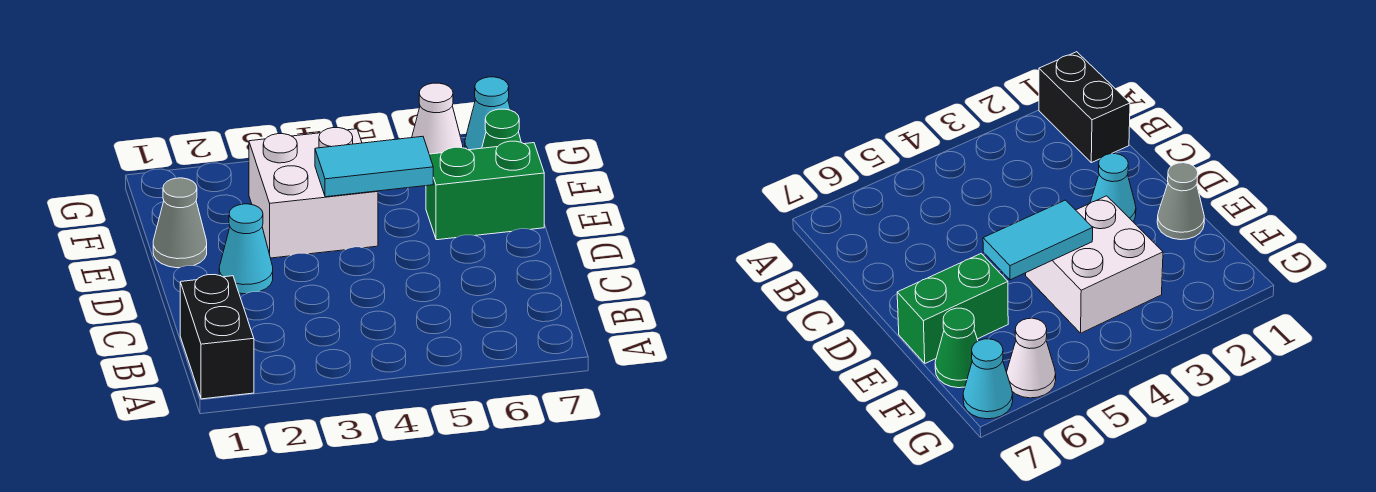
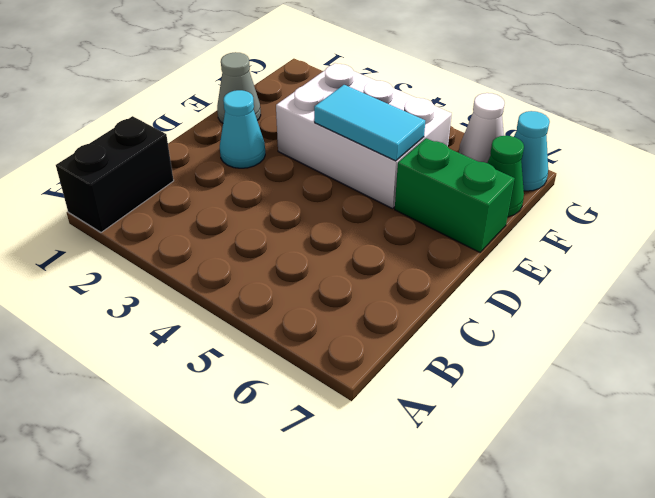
white brick E3:F4 level 1 -> white brick E3:F5 level 1

